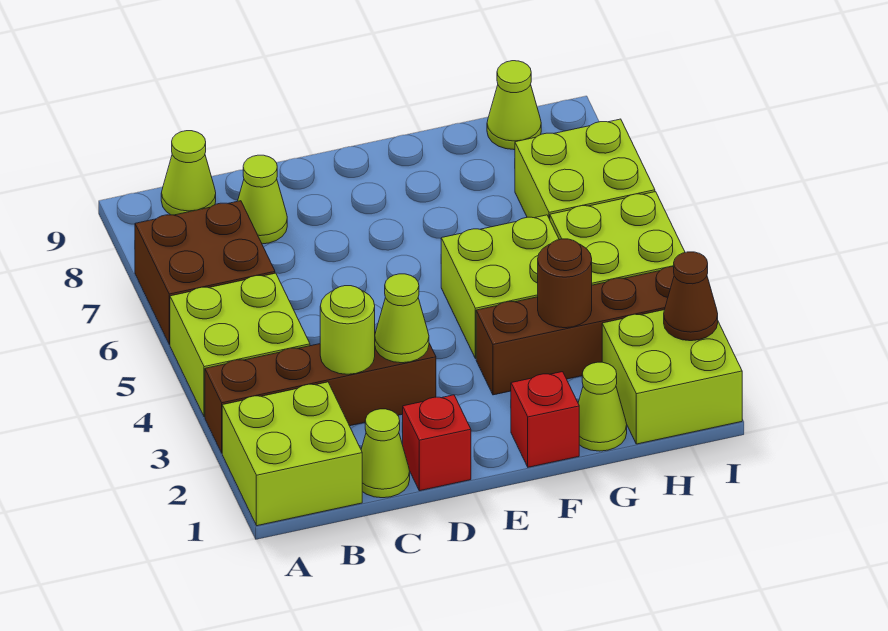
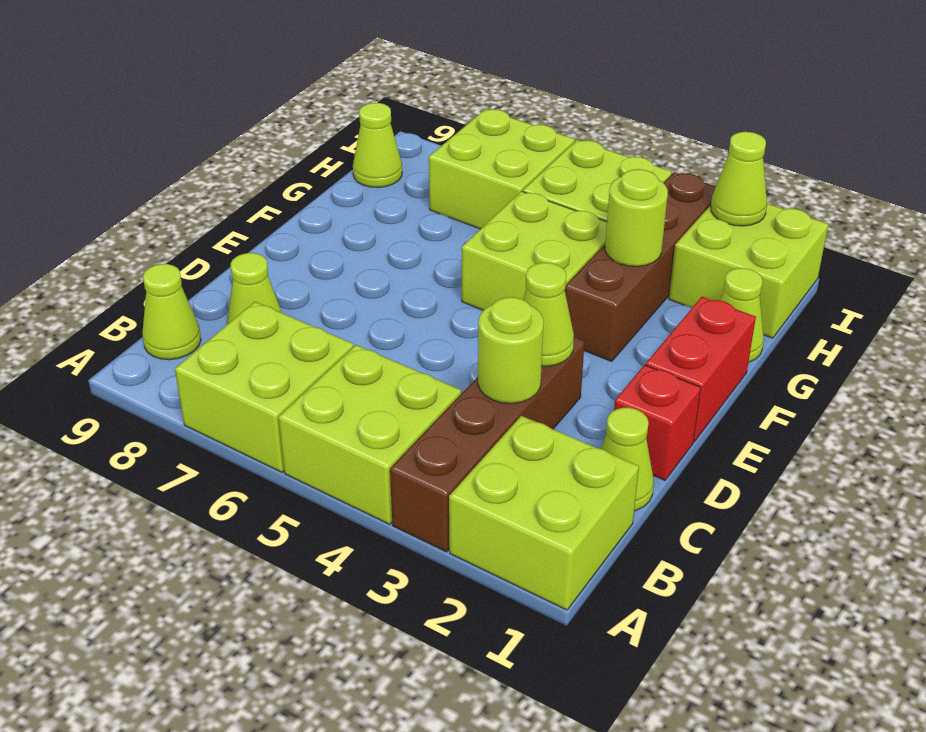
brown brick A6:B7 level 1 -> lime brick A6:B7 level 1
red brick F1 level 1 -> red brick E1:F1 level 1
brown round brick G3 level 2 -> lime round brick G3 level 2
brown cone I2 level 2 -> lime cone I2 level 2

